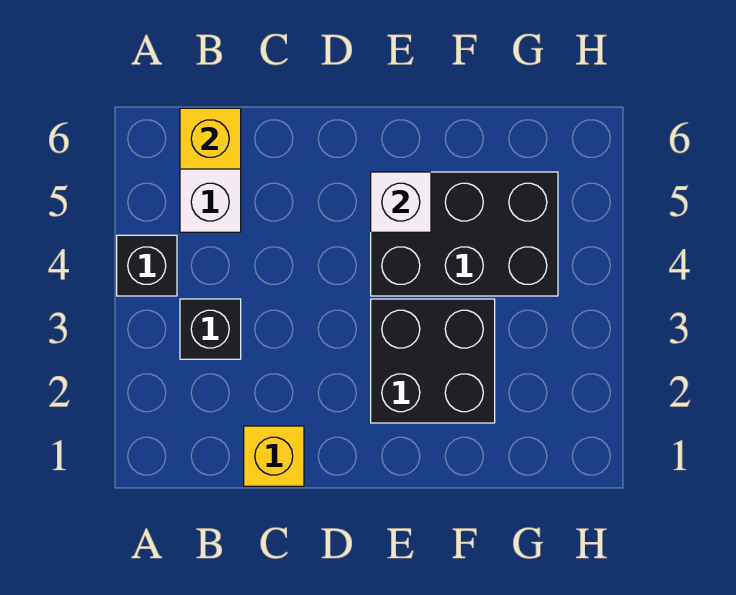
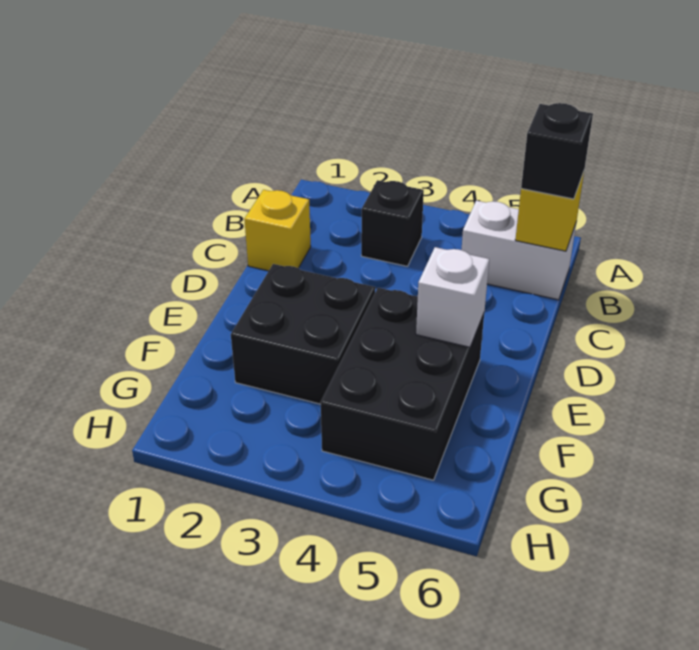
black brick A4 level 1 -> black brick B6 level 3

